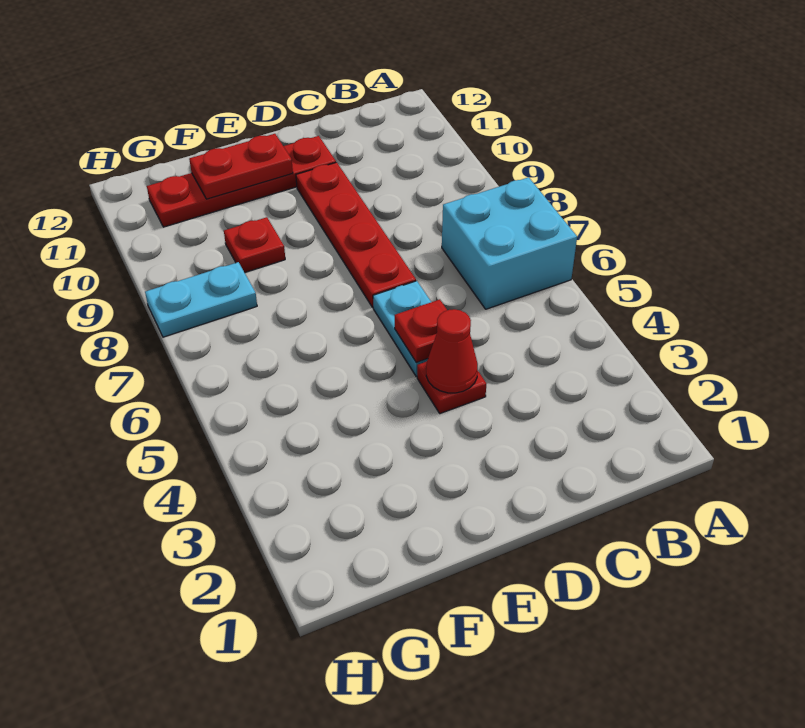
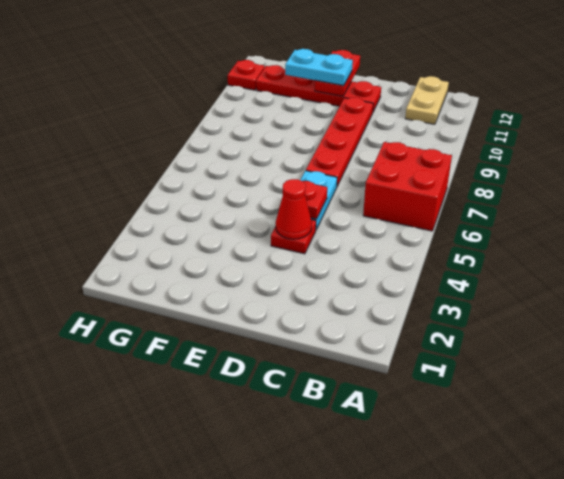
cyan brick A6:B7 level 1 -> red brick A6:B7 level 1
none -> tan plate B11:B12 level 1
red plate E11:F11 level 2 -> red plate E11:E12 level 2
red plate F9 level 1 -> red plate H11 level 1
cyan plate G8:H8 level 1 -> cyan plate E11:F11 level 3

